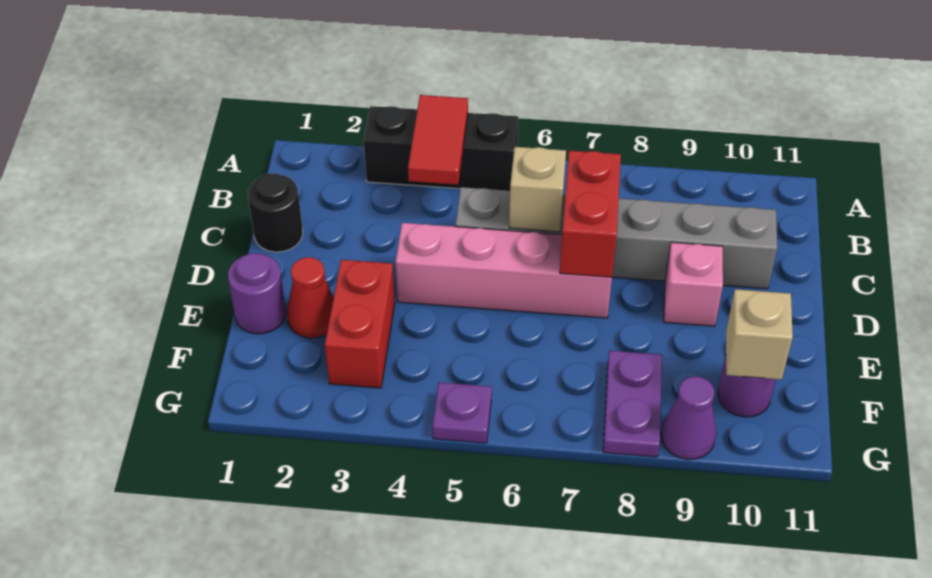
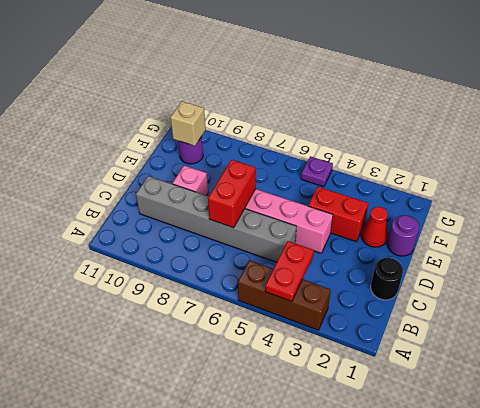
black brick A3:A5 level 1 -> brown brick A3:A5 level 1
red tile A4:B4 level 2 -> red plate A4:B4 level 2
tan brick C6 level 2 -> none
red brick E3:F3 level 1 -> red brick E3:E4 level 1
purple plate F8:G8 level 1 -> none
purple cone G9 level 1 -> none

